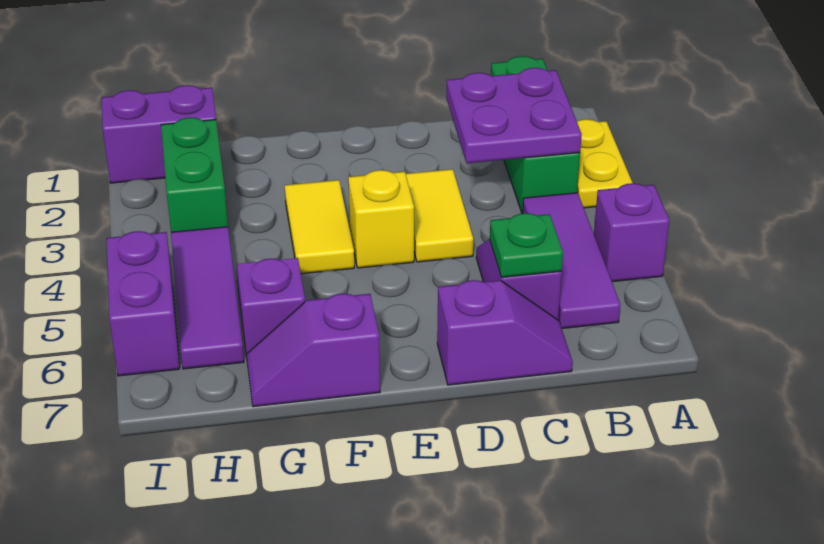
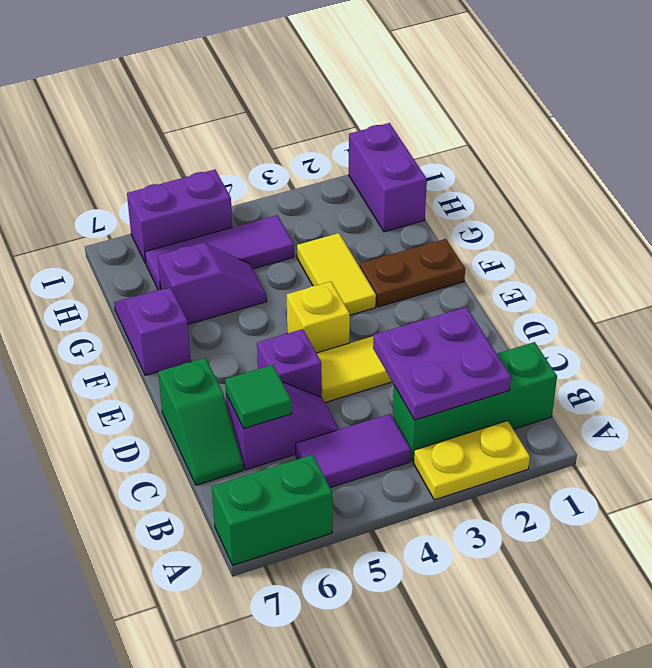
purple brick A5 level 1 -> purple brick D5 level 1
purple tile B4:B6 level 1 -> purple tile B4:B5 level 1
green plate C6 level 2 -> green tile C6 level 2
purple slope C7:D7 level 1 top D -> green slope C7:D7 level 1 top D
none -> brown plate F1:F2 level 1
yellow tile F3:F4 level 1 -> yellow tile F3:G3 level 1
green brick H2:H3 level 1 -> green brick A6:A7 level 1

